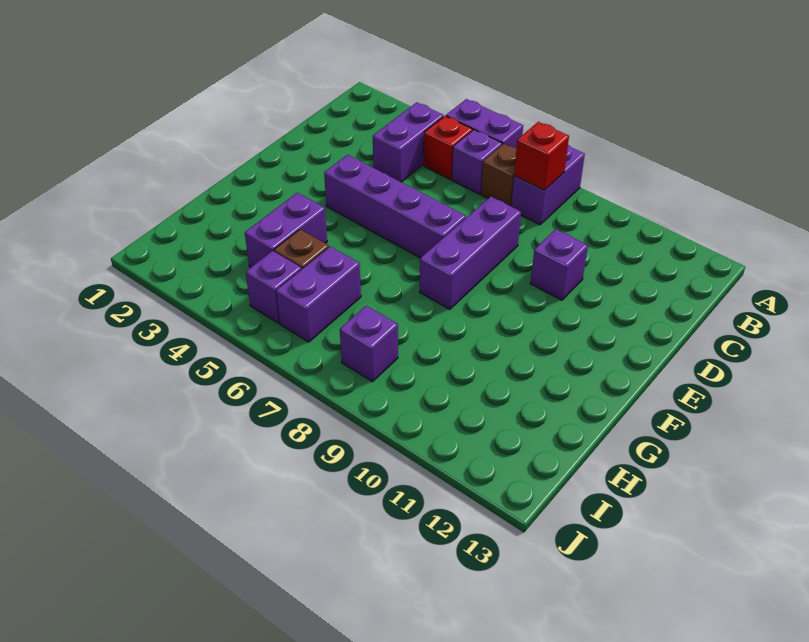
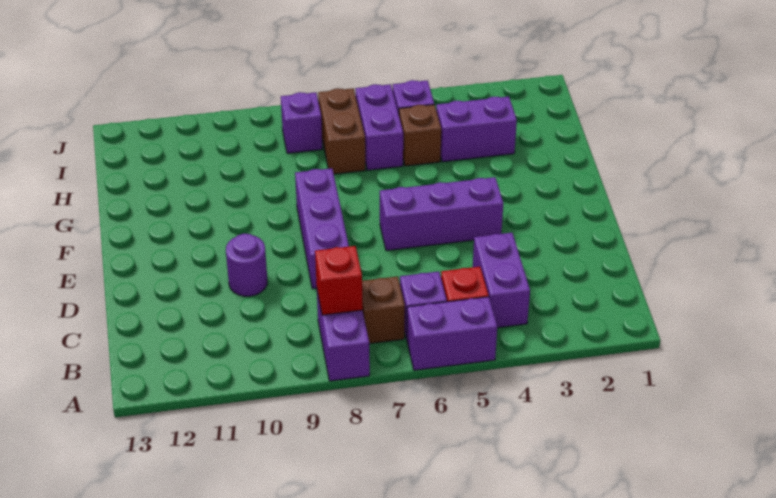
purple brick D10 level 1 -> purple round brick D10 level 1
purple brick E4:E7 level 1 -> purple brick E4:E6 level 1
purple brick G4:H4 level 1 -> purple brick H3:H4 level 1
none -> brown brick H7:I7 level 1

